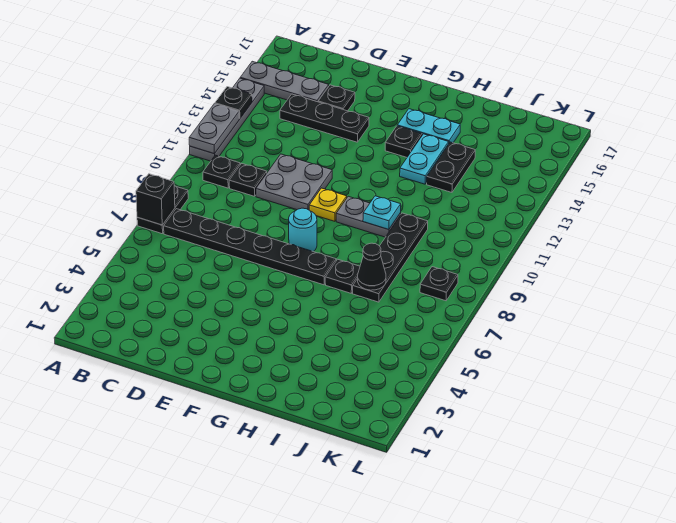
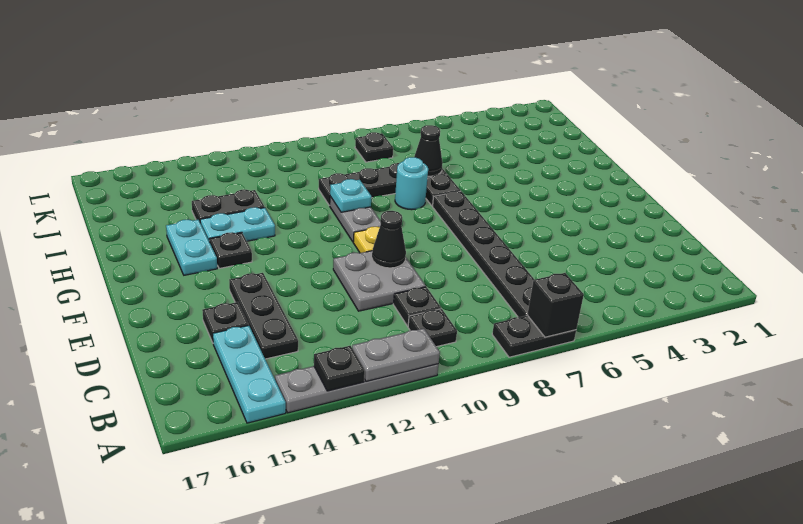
grey plate A15:C15 level 1 -> cyan plate A15:C15 level 1
none -> black cone E10 level 2
cyan round brick F8 level 1 -> cyan round brick H8 level 1

